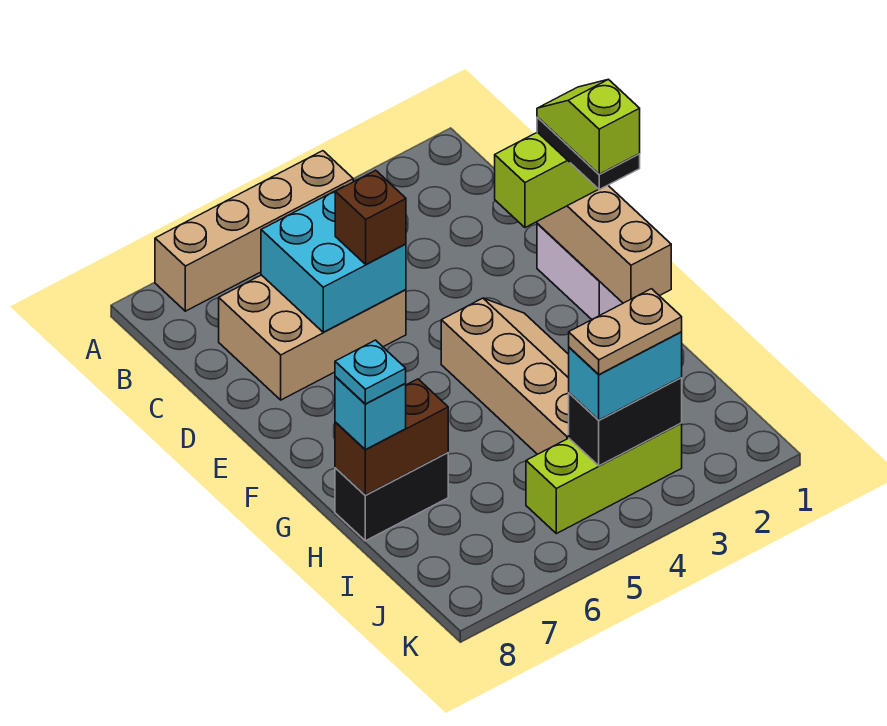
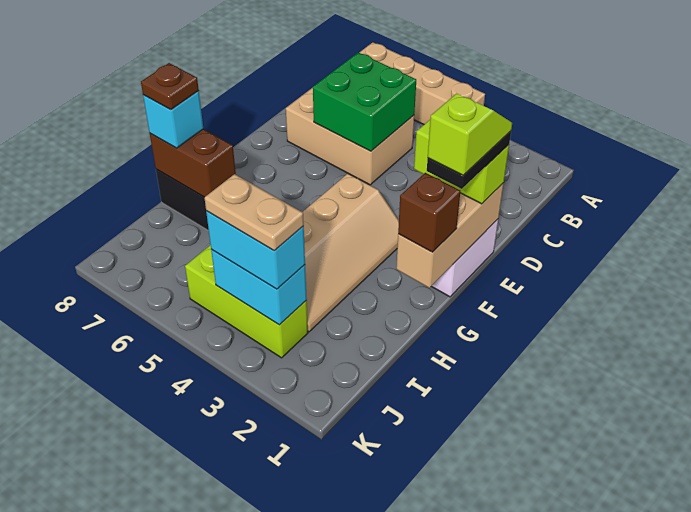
cyan brick C5:D6 level 2 -> green brick C5:D6 level 2
brown brick D5 level 3 -> brown brick G1 level 3
cyan plate H8 level 4 -> brown plate H8 level 4
black brick J3:J4 level 2 -> cyan brick J3:J4 level 2

